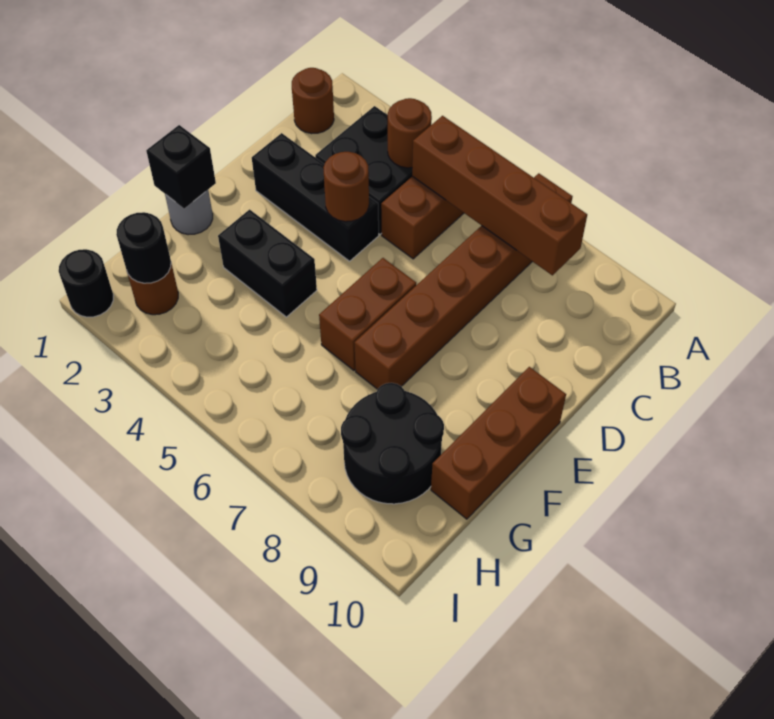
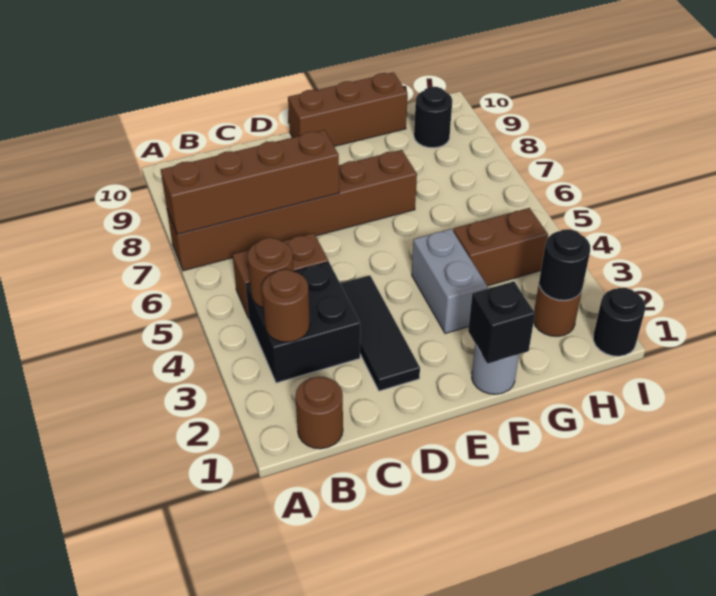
brown brick B5:B8 level 2 -> brown brick A7:D7 level 2
black brick D2:D4 level 1 -> black tile D2:D4 level 1
brown round brick D4 level 2 -> brown round brick B3 level 2
brown brick E6:F6 level 1 -> brown brick G4:H4 level 1
black brick F3:F4 level 1 -> grey brick F3:F4 level 1
black round brick G8:H9 level 1 -> black round brick H9 level 1

